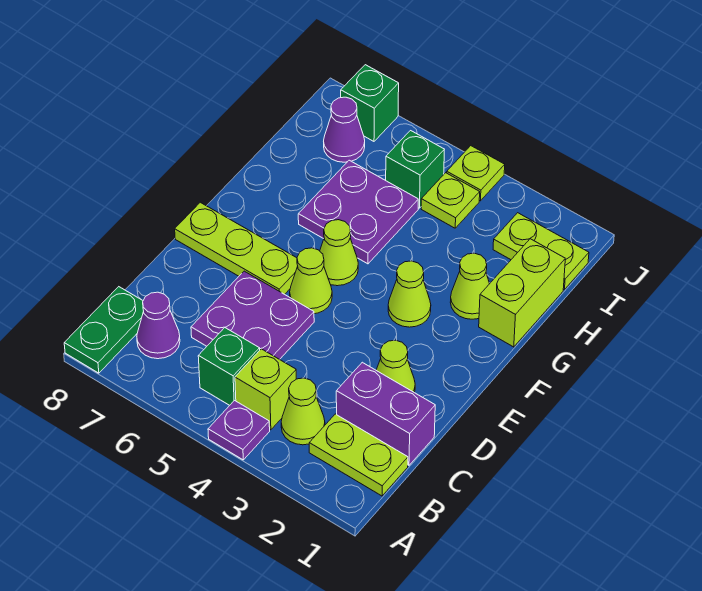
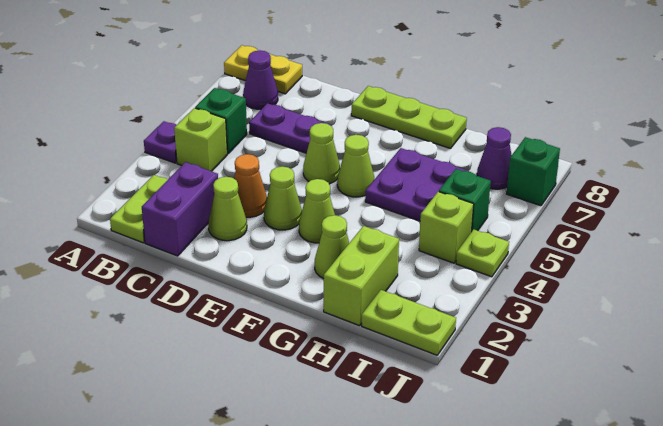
green plate A8:B8 level 1 -> yellow plate A8:B8 level 1
lime cone B3 level 1 -> lime cone E3 level 1
purple plate C5:D6 level 1 -> purple plate C6:D6 level 1
none -> orange cone D3 level 1
lime plate E6:E8 level 1 -> lime plate E8:G8 level 1
lime brick G1:H1 level 1 -> lime brick H1:H2 level 1
lime plate I1:I2 level 1 -> lime plate I1:J1 level 1
lime plate I4 level 1 -> lime brick I4 level 1

